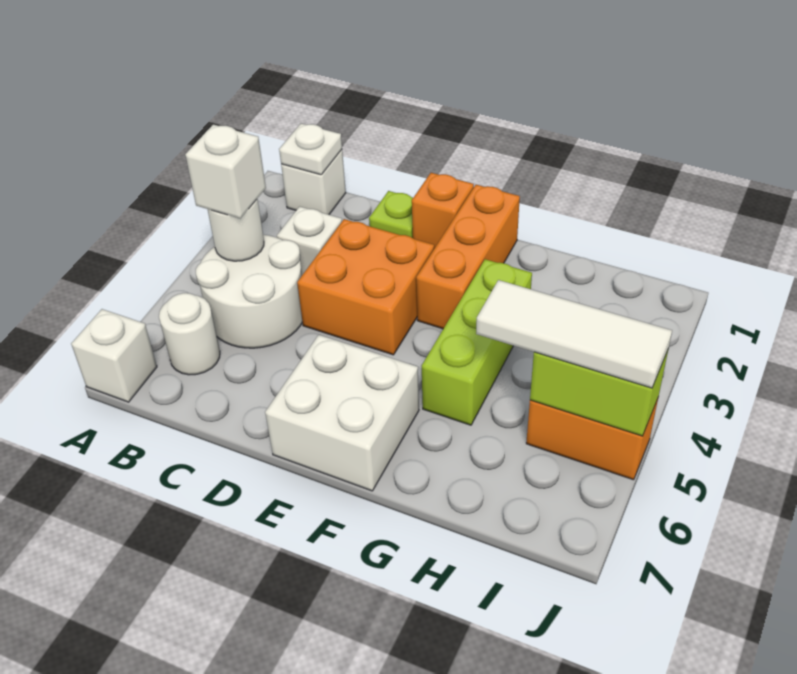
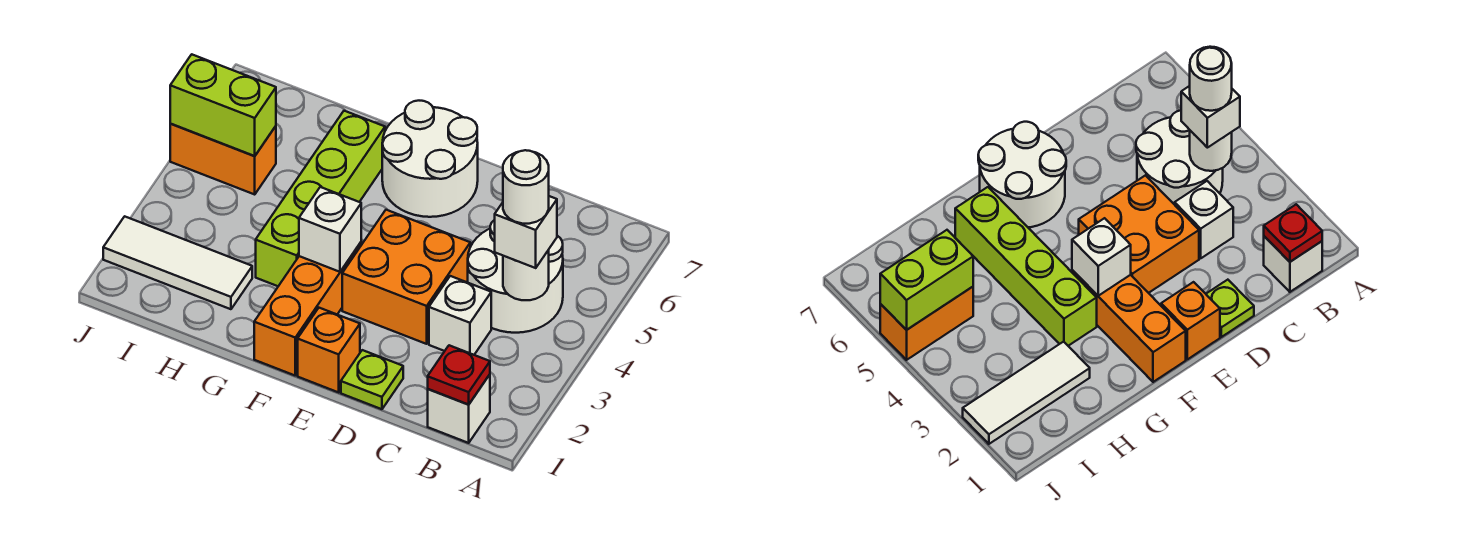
white brick A7 level 1 -> white brick F3 level 2
white plate B1 level 2 -> red plate B1 level 2
white round brick B6 level 1 -> white round brick B4 level 4
white brick E6:F7 level 1 -> white round brick E6:F7 level 1
lime brick G3:G5 level 1 -> lime brick G3:G6 level 1
white tile H5:J5 level 3 -> white tile H2:J2 level 1

